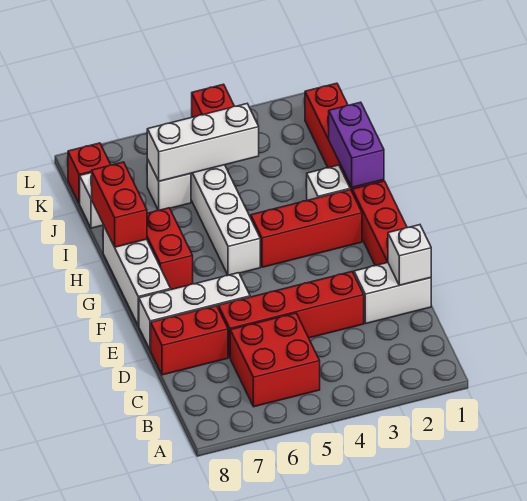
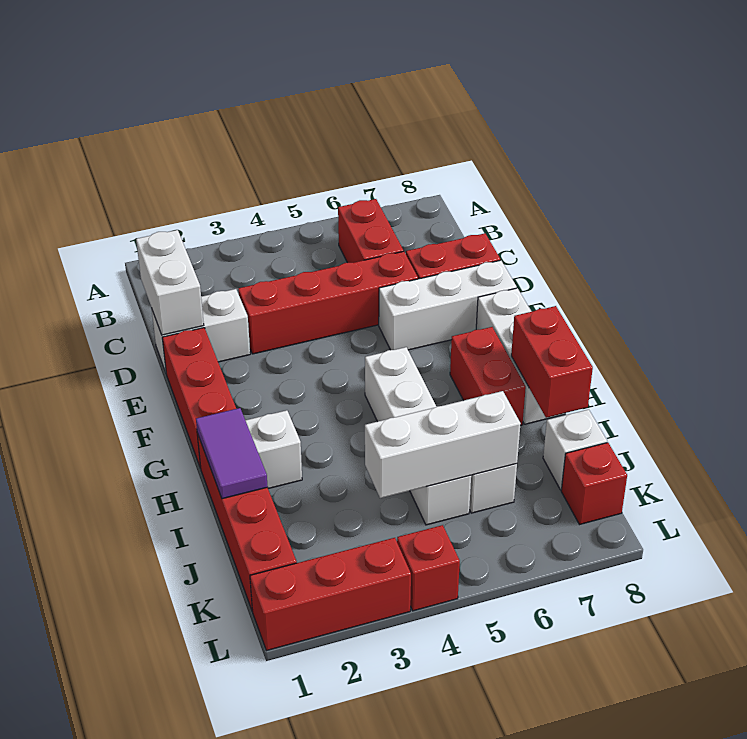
red brick B5:C6 level 1 -> red brick B6:C6 level 1
white brick D1 level 2 -> white brick C1:D1 level 2
red brick G2:G4 level 1 -> red brick L1:L3 level 1
purple brick H1:I1 level 2 -> purple tile H1:I1 level 2

